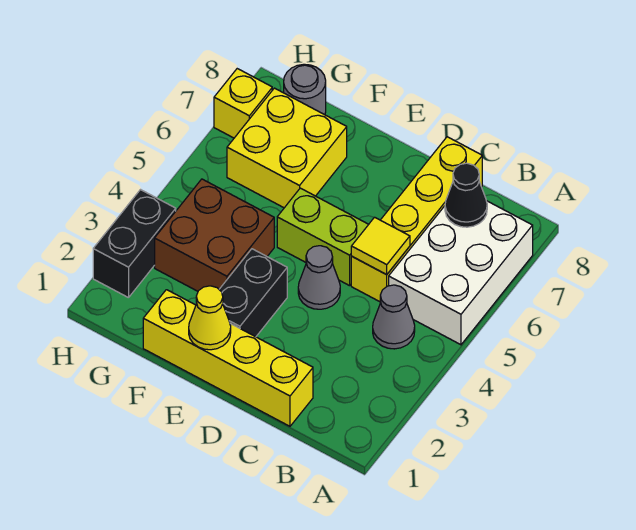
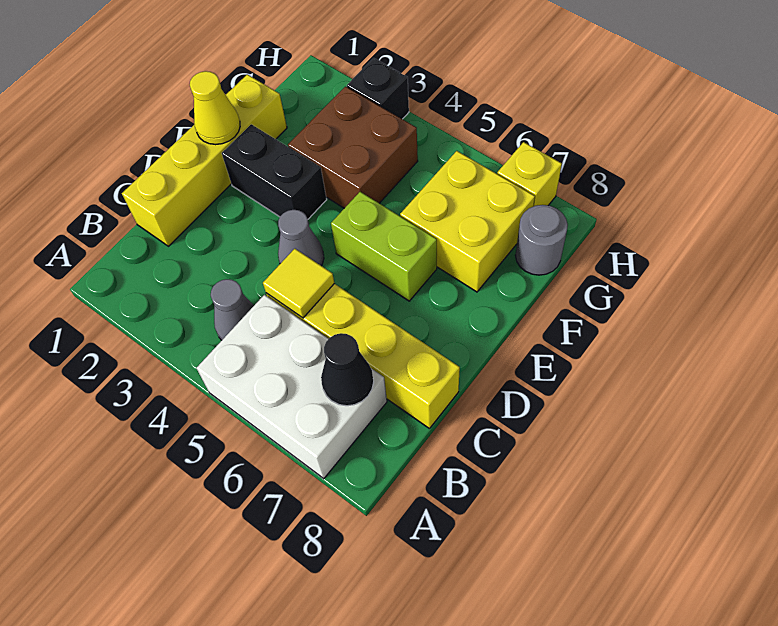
lime brick D5:E5 level 1 -> lime brick E5:E6 level 1
black brick H2:H3 level 1 -> black brick H3 level 1

